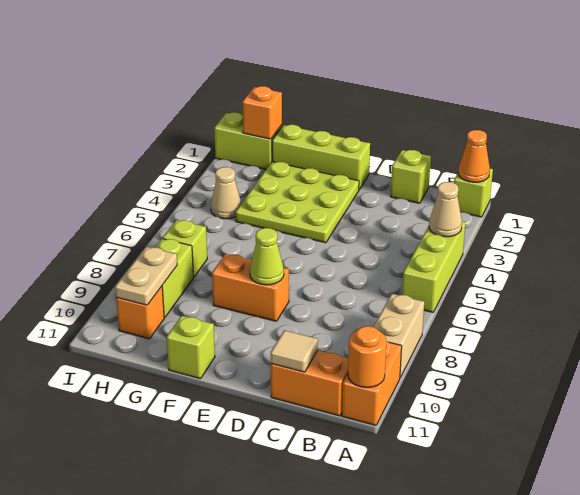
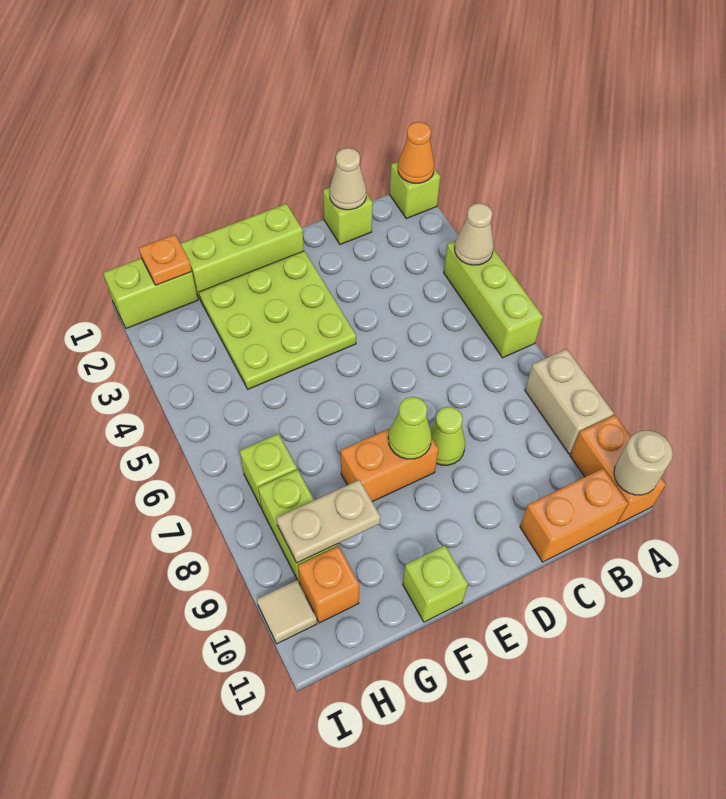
orange round brick A11 level 2 -> tan round brick A11 level 2
tan tile C11 level 2 -> tan tile I10 level 1
none -> lime cone D8 level 1
orange brick H1 level 2 -> orange plate H1 level 2
tan cone H4 level 1 -> tan cone C1 level 2
tan plate H9:H10 level 2 -> tan plate G9:H9 level 2

